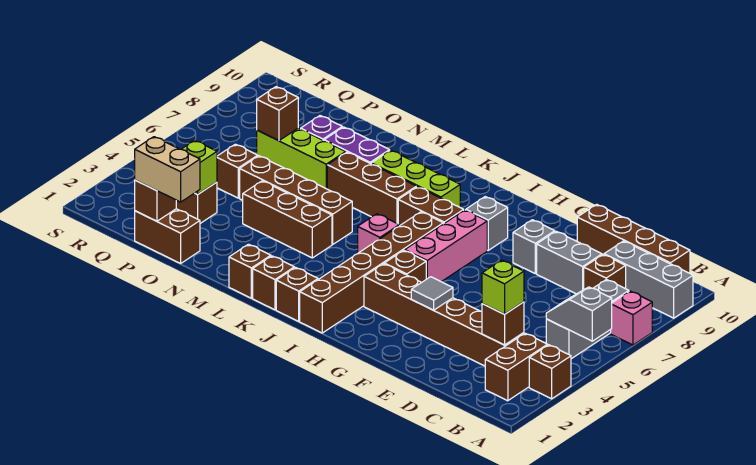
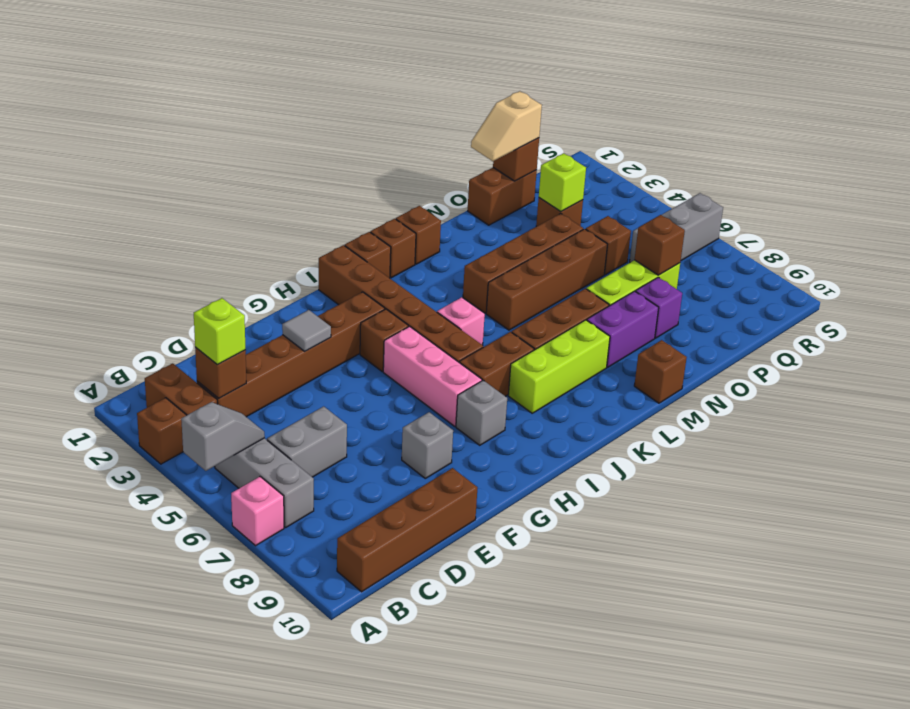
grey brick A9:C9 level 1 -> grey brick Q6:S6 level 1
brown brick C8 level 1 -> brown brick M10 level 1
grey brick D8:E8 level 1 -> grey brick C6:D6 level 1
brown brick L4:N4 level 1 -> brown brick L4:O4 level 1
tan brick O1:P1 level 3 -> tan slope O1:P1 level 3 top P

